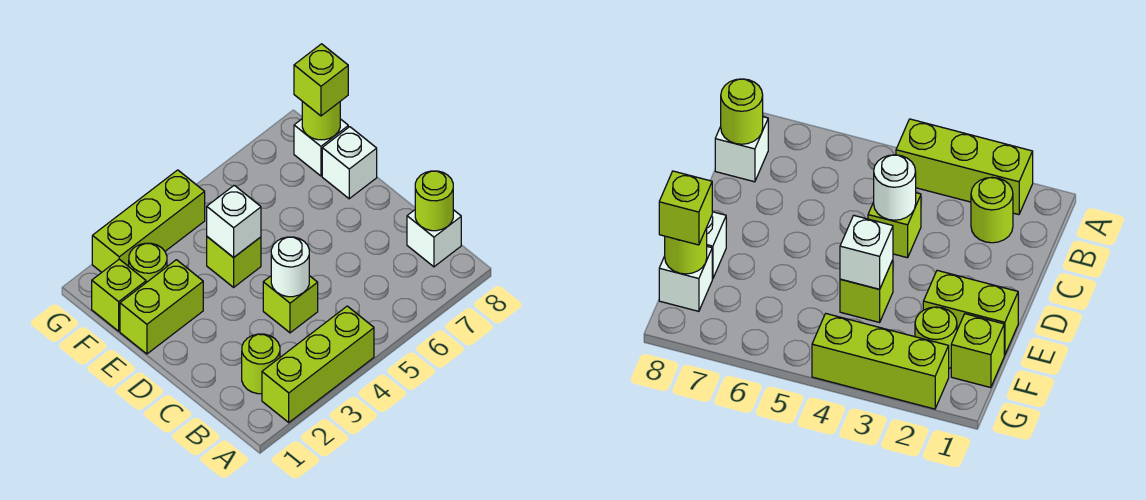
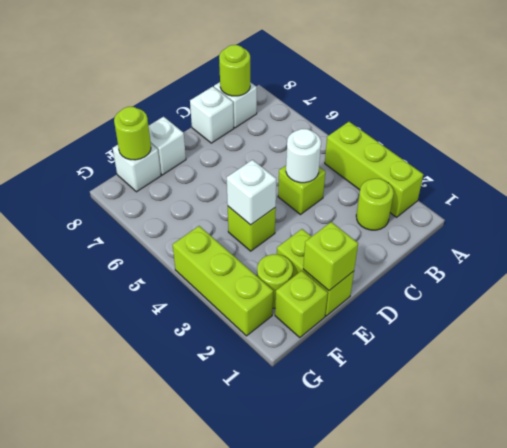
none -> white brick C8 level 1
lime brick F8 level 3 -> lime brick E1 level 2

